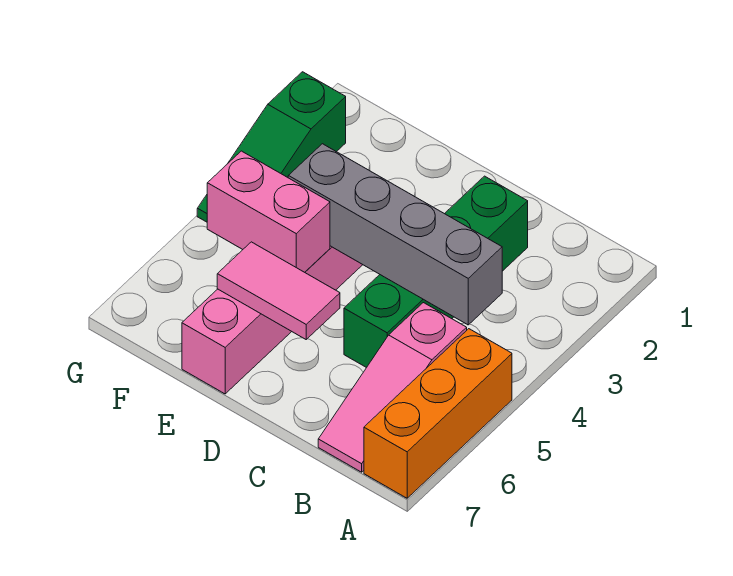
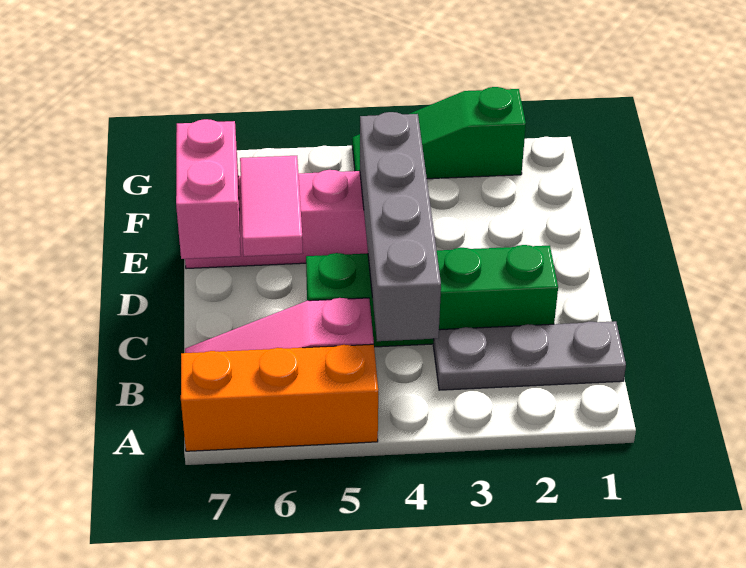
none -> grey plate B1:B3 level 1
pink brick E5:F5 level 2 -> pink brick D7:E7 level 2

